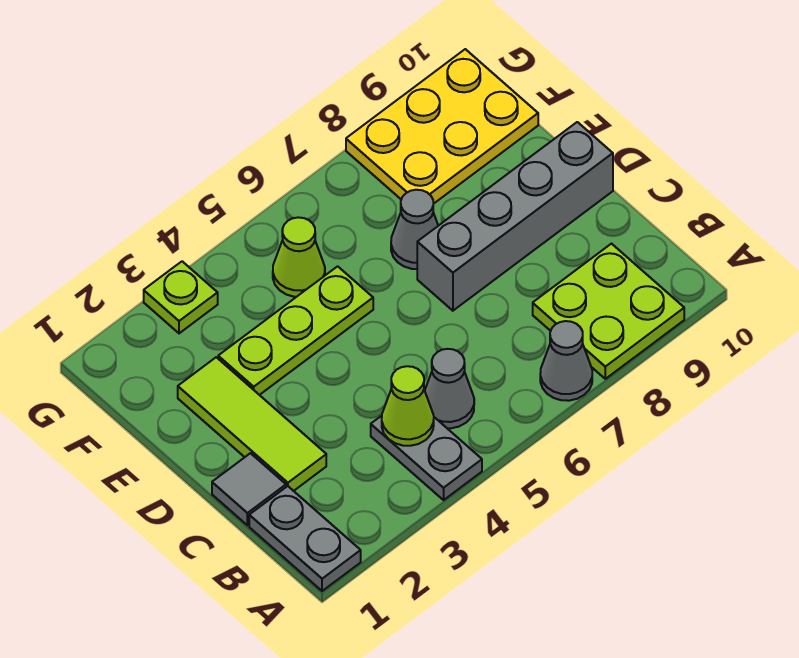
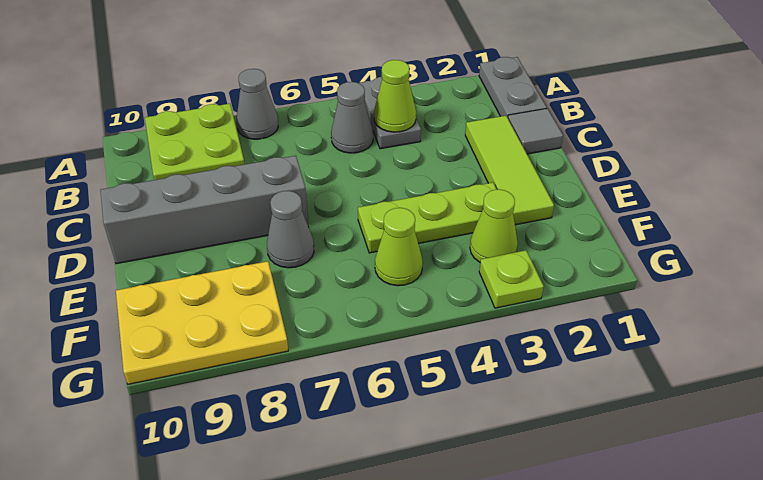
none -> lime cone F3 level 1

